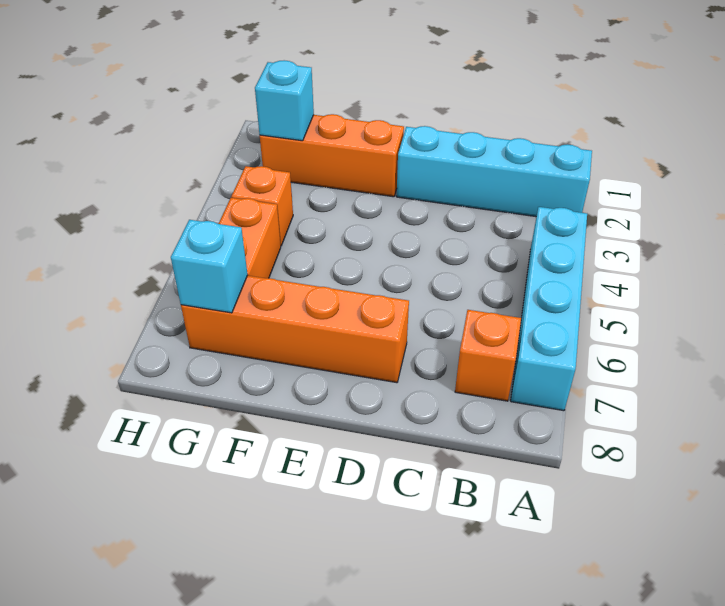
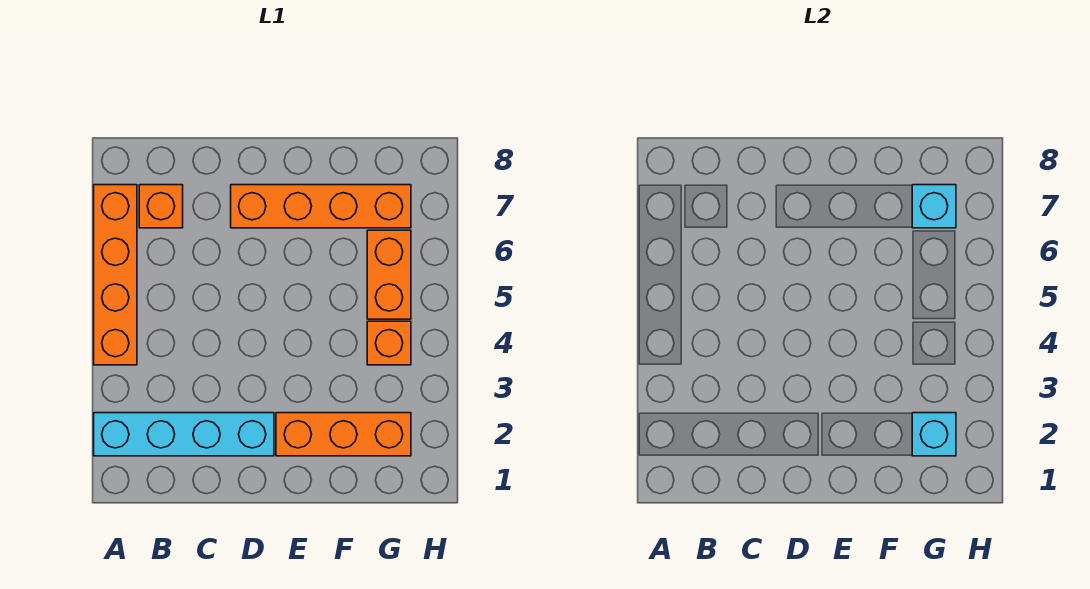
cyan brick A4:A7 level 1 -> orange brick A4:A7 level 1

